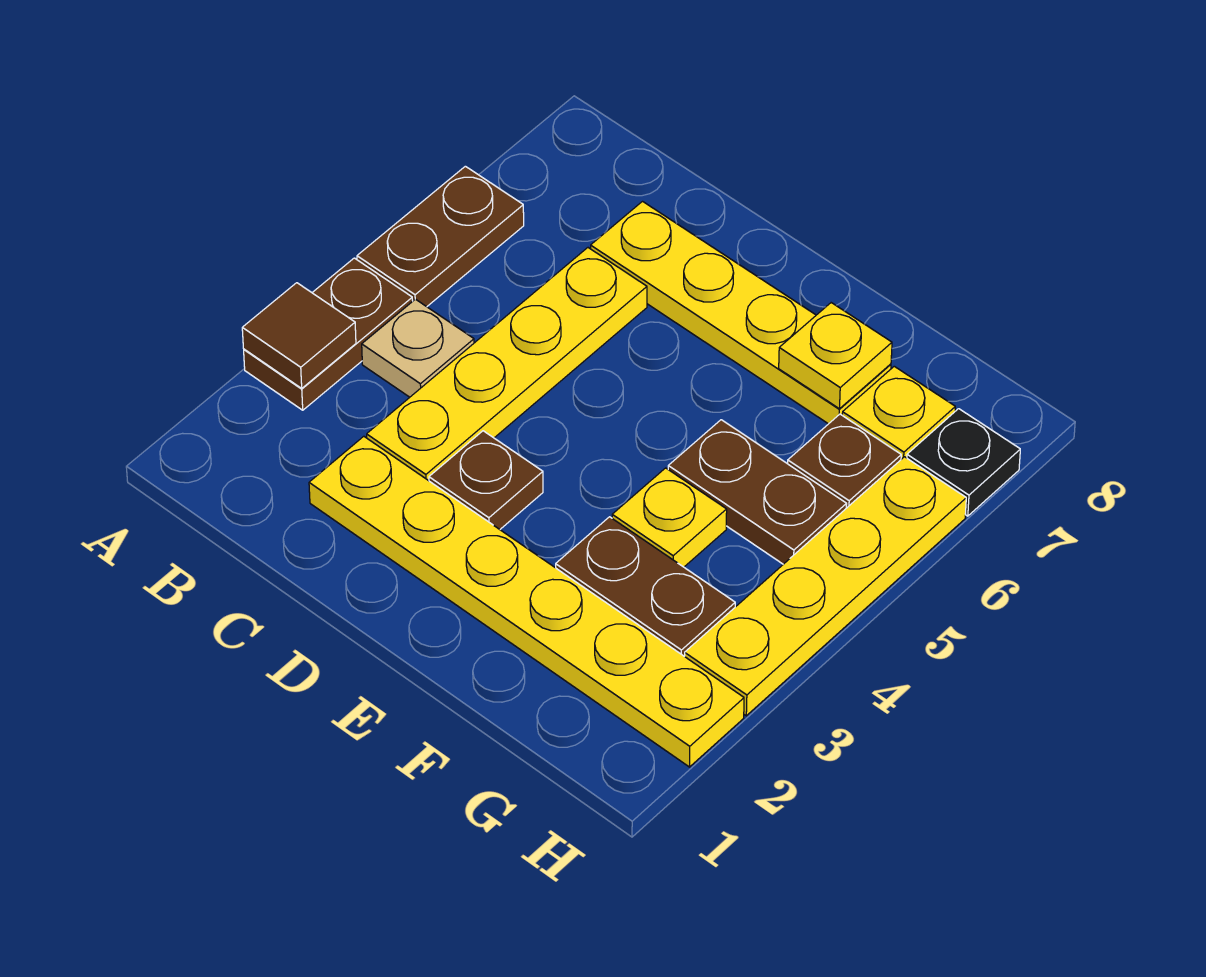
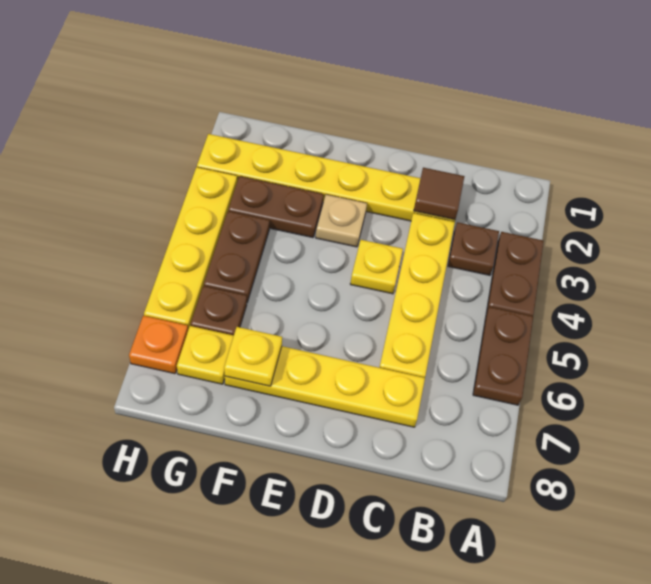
brown tile A3 level 2 -> brown tile C2 level 2
tan plate B4 level 1 -> tan plate E3 level 1
brown plate D3 level 1 -> brown plate B3 level 1
yellow plate F4 level 1 -> yellow plate D4 level 1
brown plate F5:G5 level 1 -> brown plate G4:G5 level 1
black plate H7 level 1 -> orange plate H7 level 1

